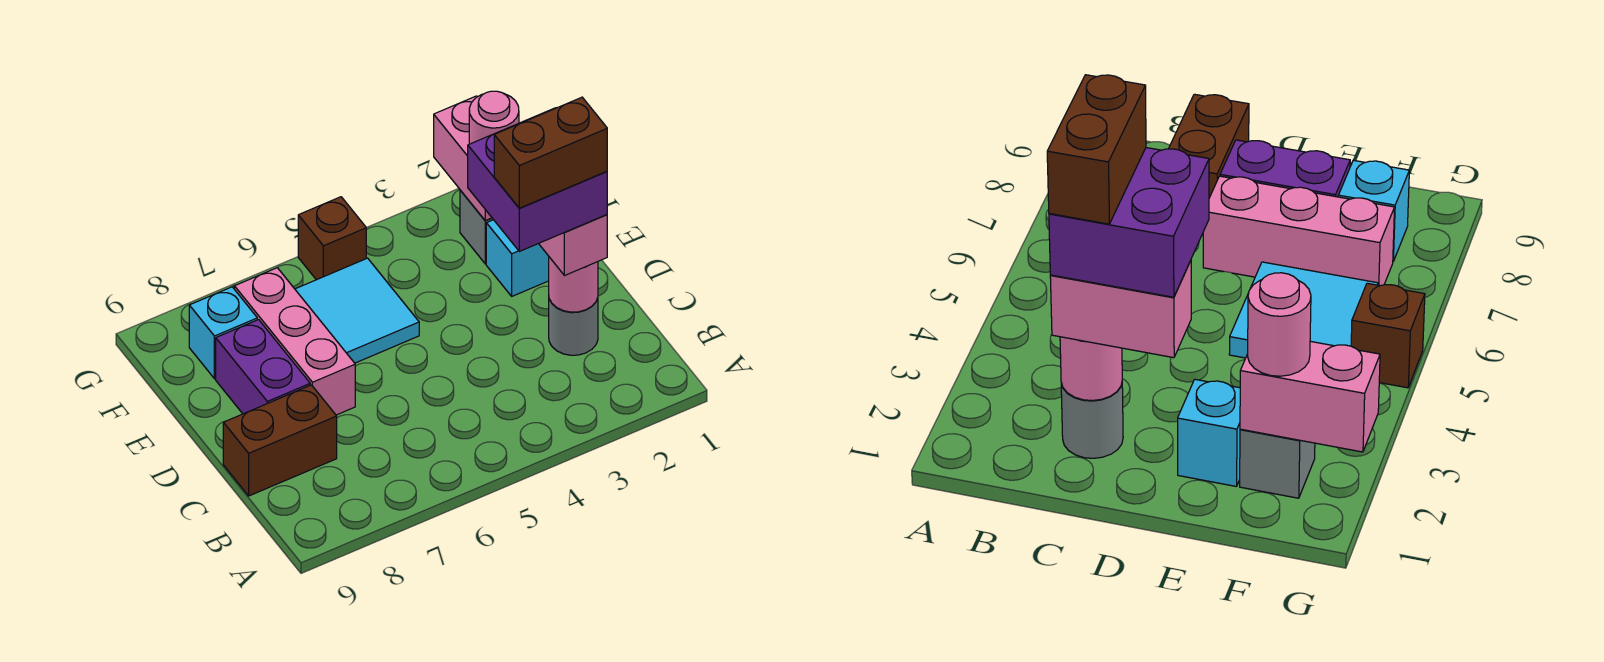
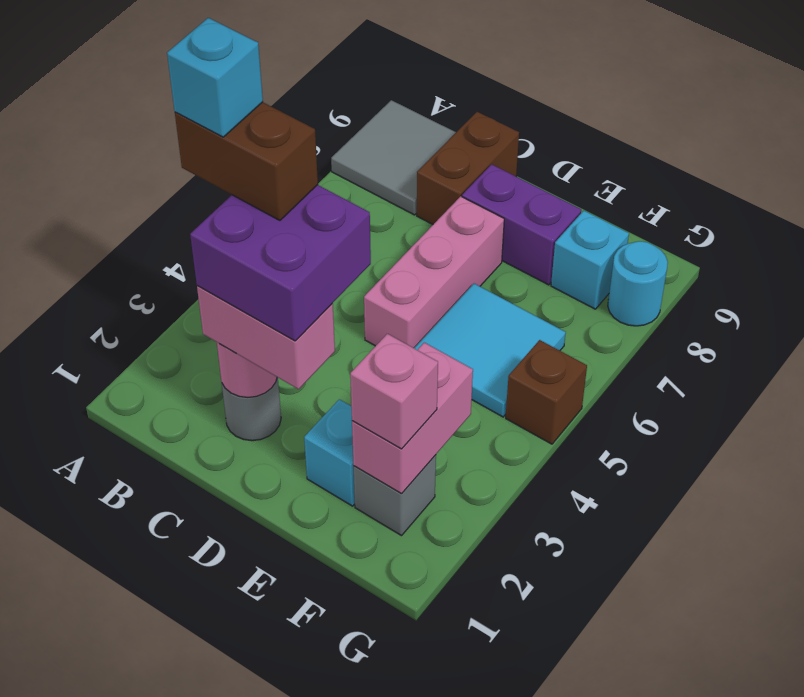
none -> grey tile A8:B9 level 1
none -> cyan brick B3 level 6
brown brick C2:C3 level 5 -> brown brick B3:C3 level 5
pink brick D7:F7 level 1 -> pink brick D5:D7 level 1
pink brick F2:G2 level 2 -> pink brick F2:F3 level 2
pink round brick F2 level 3 -> pink brick F2 level 3
none -> cyan round brick G8 level 1

